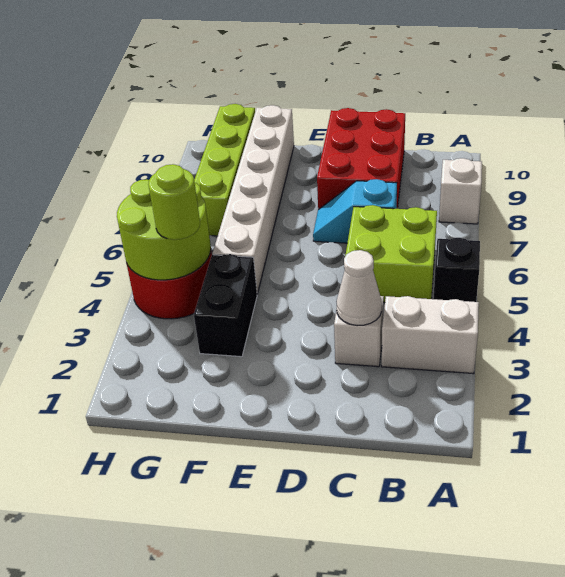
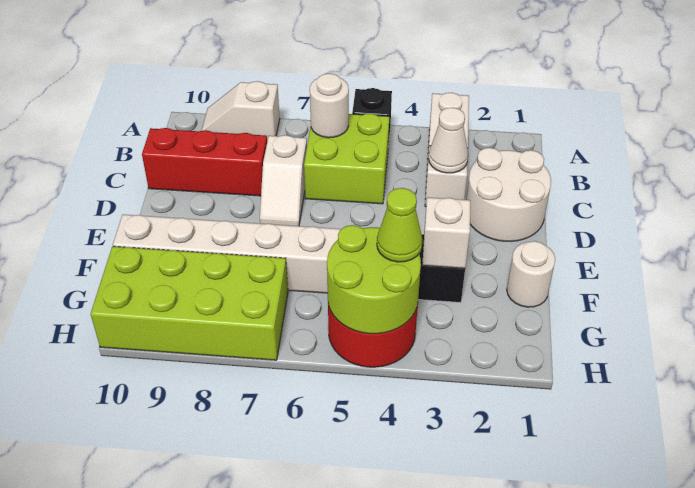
none -> white round brick B6 level 2
none -> white round brick C1:D2 level 1
cyan slope C7:D7 level 1 top C -> white slope C7:D7 level 1 top C
red brick C8:D10 level 1 -> red brick C8:C10 level 1
none -> white round brick F1 level 1
none -> white brick F3 level 2
lime round brick G4 level 3 -> lime cone G4 level 3
lime brick G7:G10 level 1 -> lime brick G7:H10 level 1

